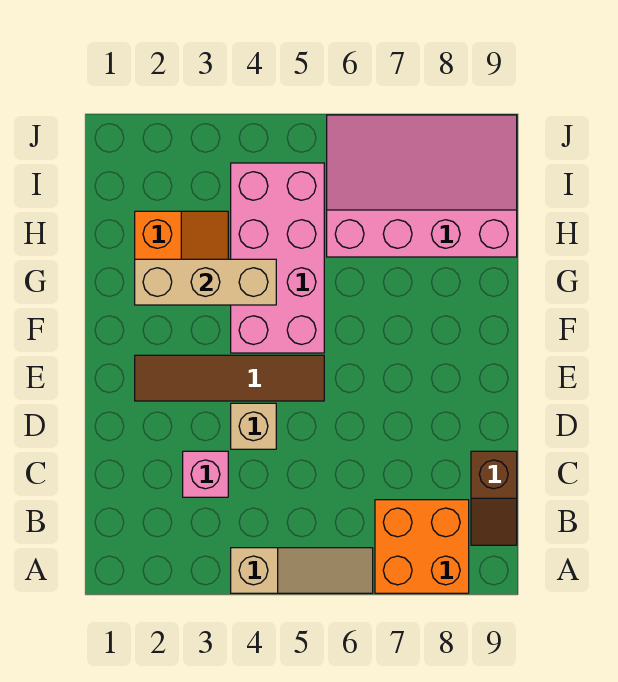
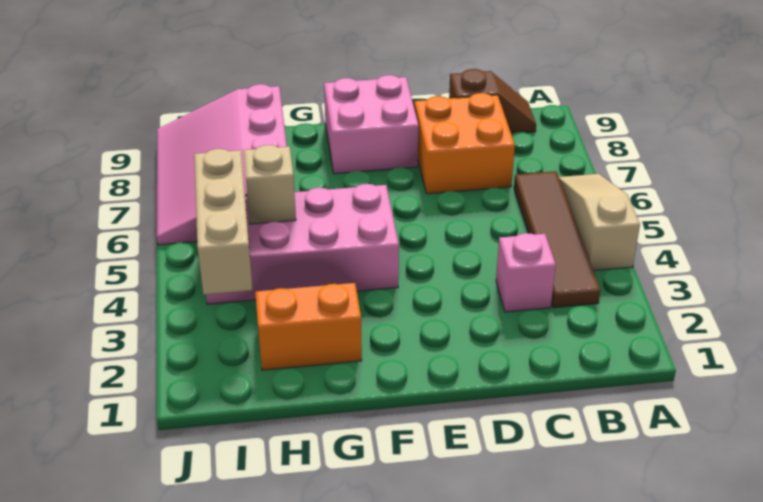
orange brick A7:B8 level 1 -> orange brick C7:D8 level 1
tan brick D4 level 1 -> tan brick H5 level 2
brown tile E2:E5 level 1 -> brown tile B3:B6 level 1
none -> pink brick E8:F9 level 1
tan brick G2:G4 level 2 -> tan brick I3:I5 level 2

